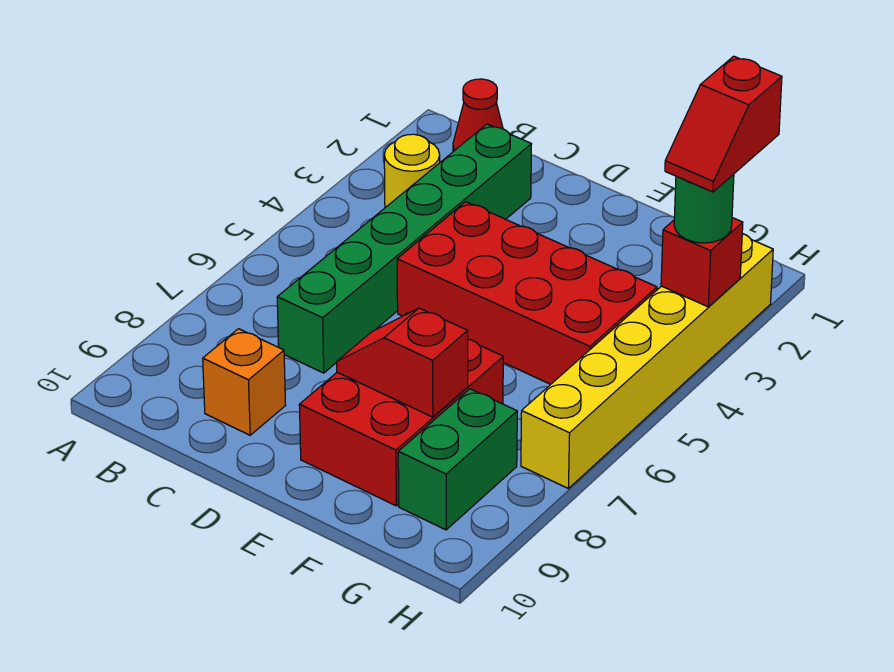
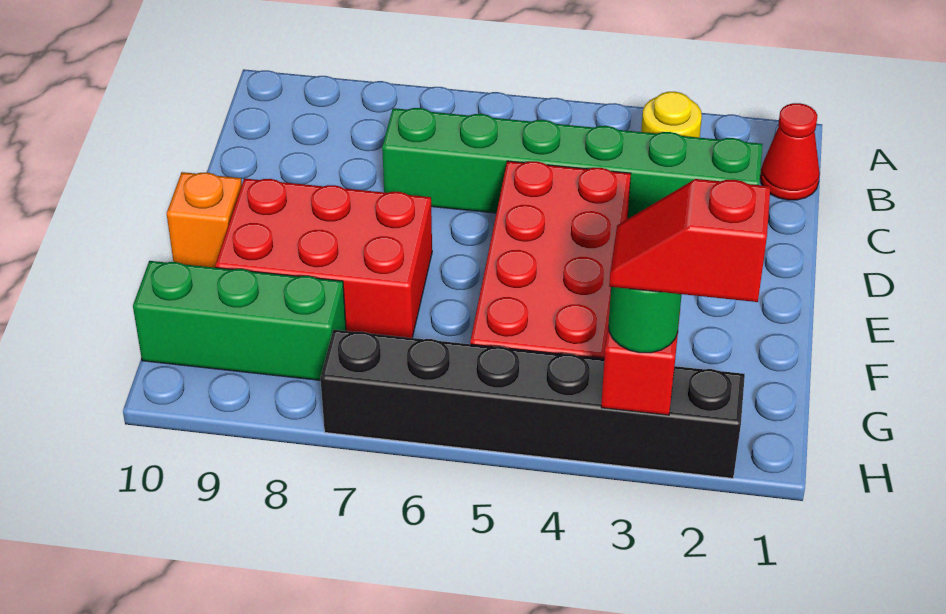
orange brick C9 level 1 -> orange brick E10 level 1
red slope E8:F8 level 2 top F -> none
green brick G8:G9 level 1 -> green brick G8:G10 level 1
yellow brick H2:H7 level 1 -> black brick H2:H7 level 1

